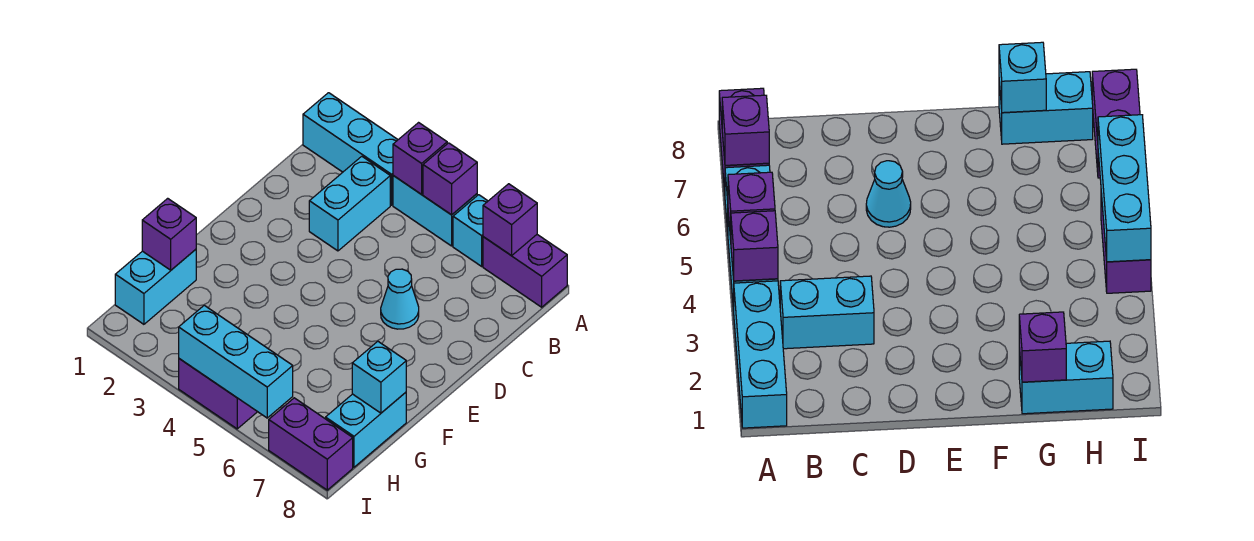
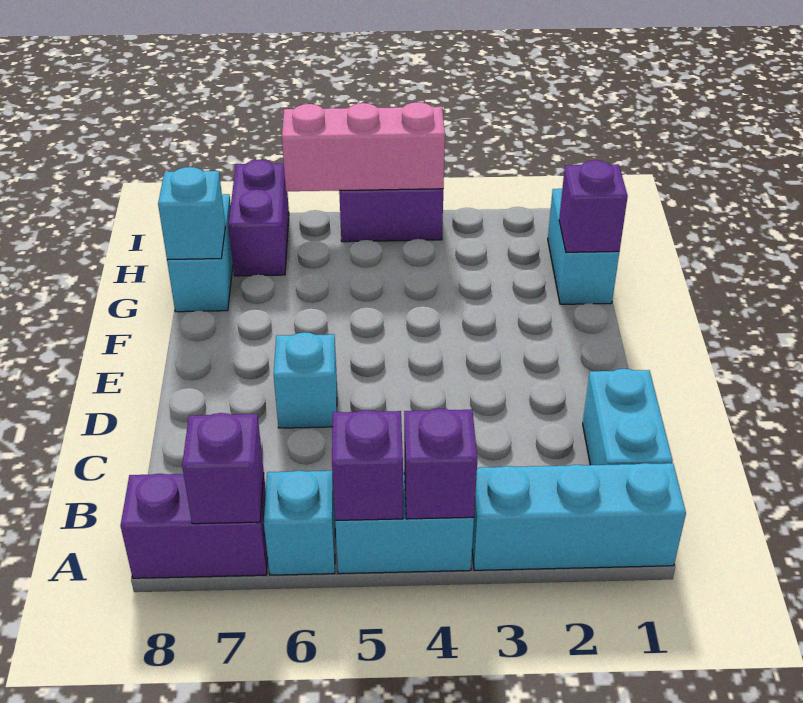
cyan brick B3:C3 level 1 -> cyan brick B1:C1 level 1
cyan cone D6 level 1 -> cyan brick D6 level 1
cyan brick I4:I6 level 2 -> pink brick I4:I6 level 2
purple brick I7:I8 level 1 -> purple brick H7:I7 level 1

